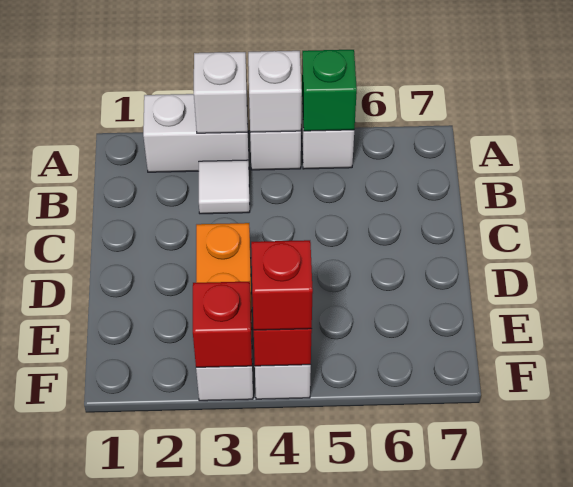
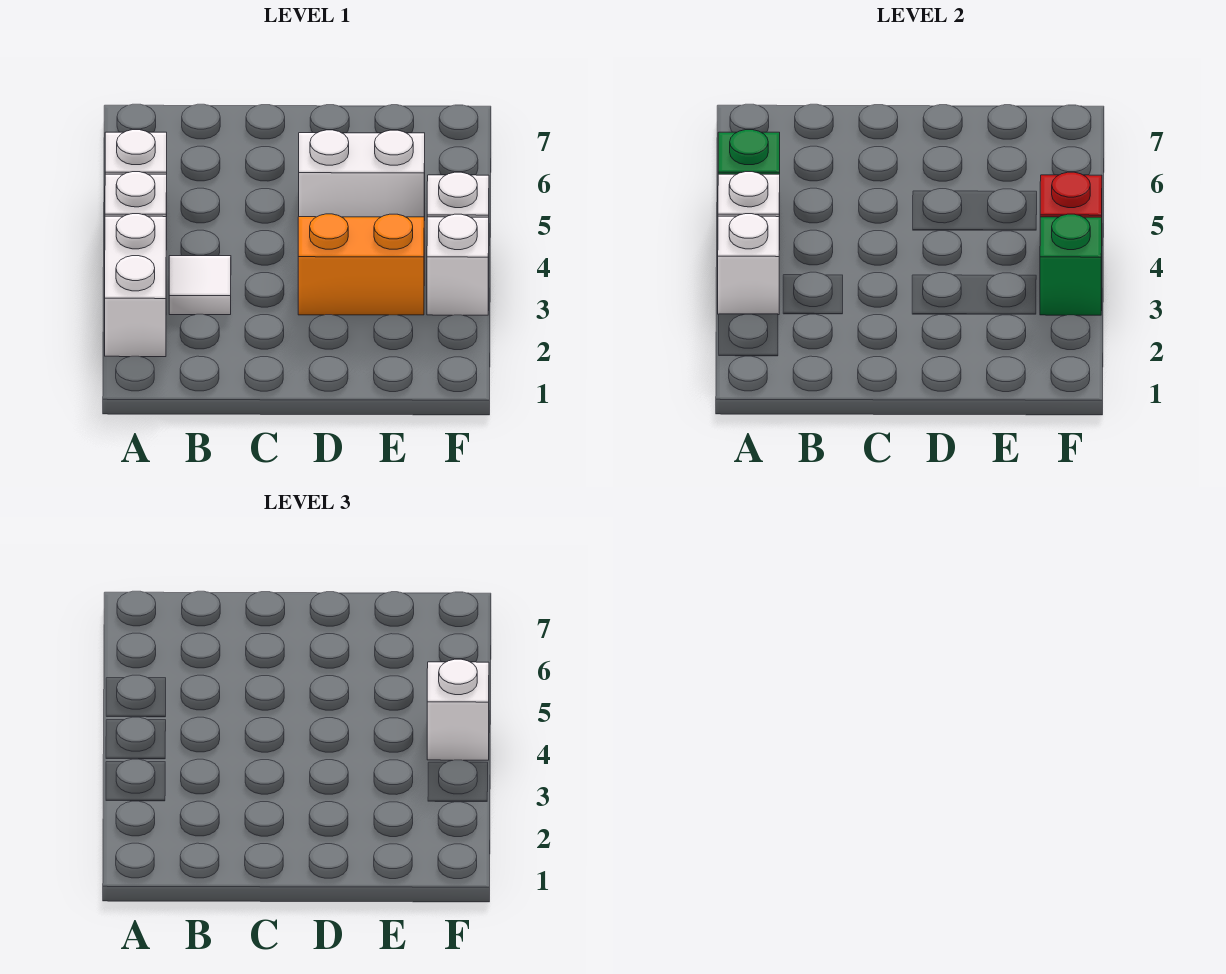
none -> white brick D5:E5 level 1
red brick F3 level 2 -> green brick F3 level 2
red brick F4 level 3 -> white brick F4 level 3

